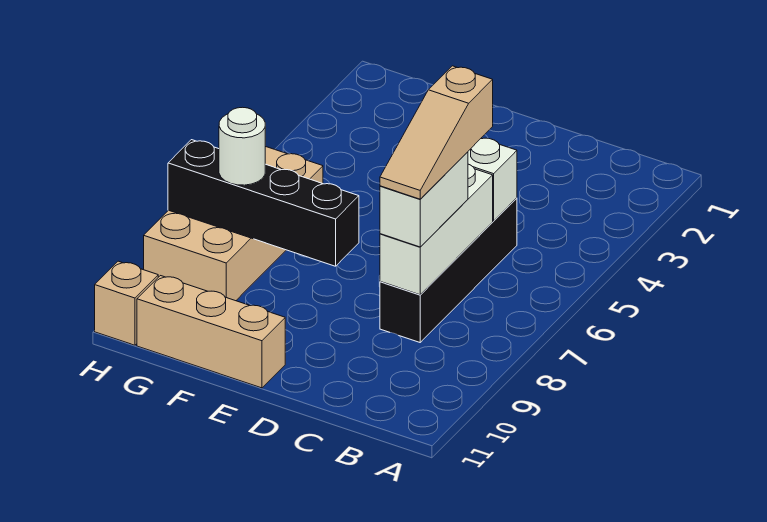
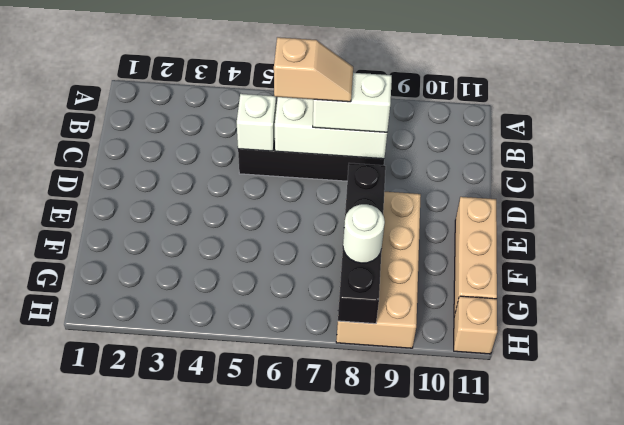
tan slope C6:C8 level 4 top 6 -> tan slope C6:C7 level 4 top 6
tan brick G6:H9 level 1 -> tan brick E8:H9 level 1

